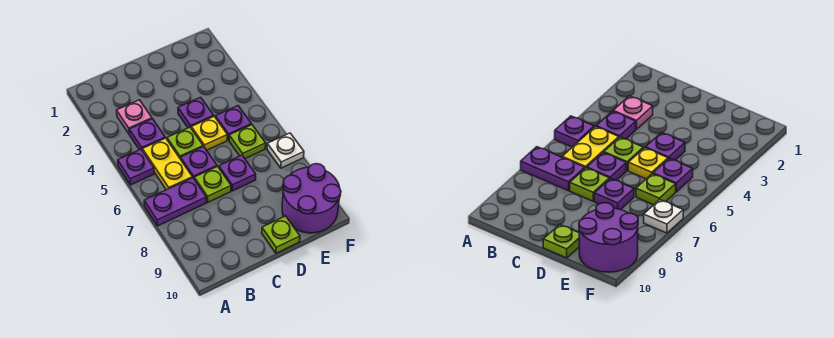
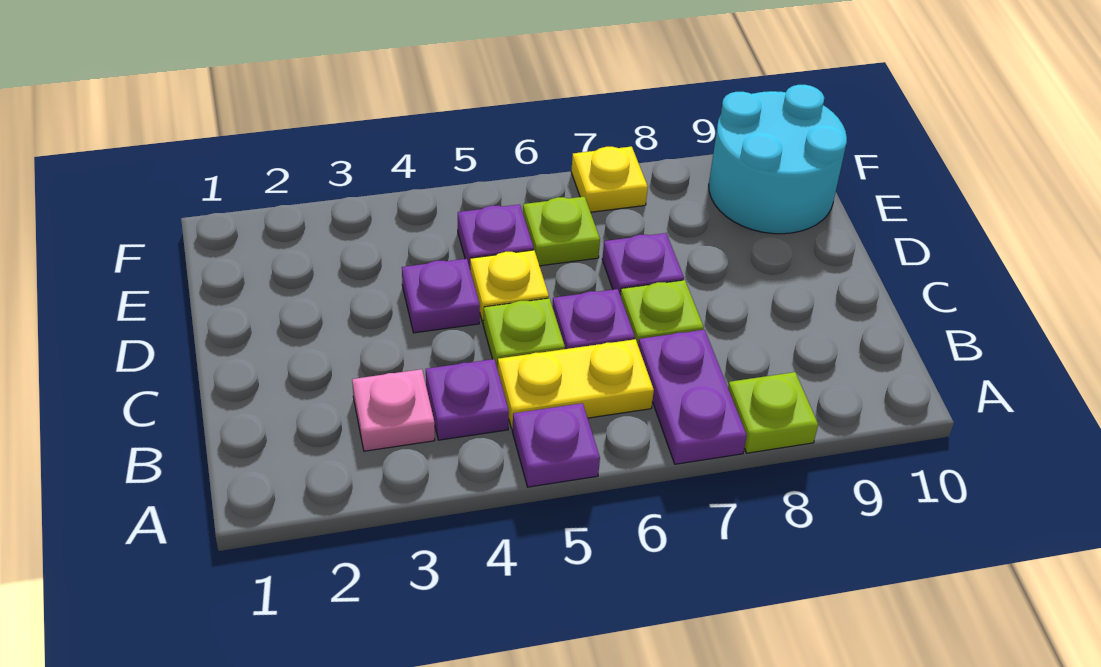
lime plate D10 level 1 -> lime plate A8 level 1
purple round brick E9:F10 level 1 -> cyan round brick E9:F10 level 1
white plate F7 level 1 -> yellow plate F7 level 1

